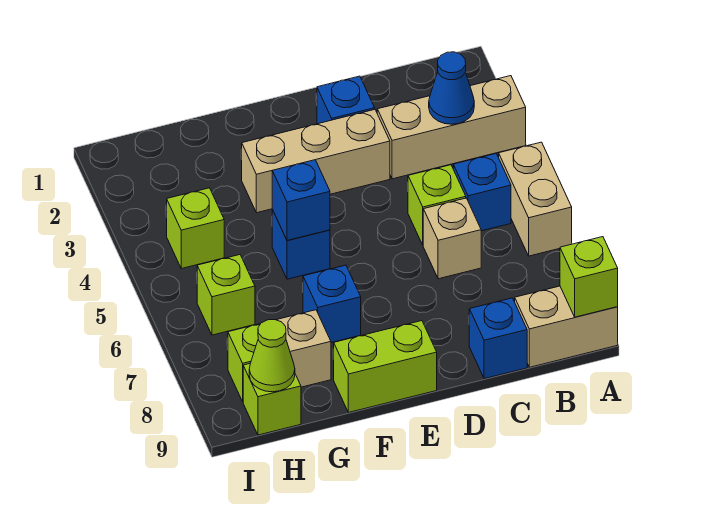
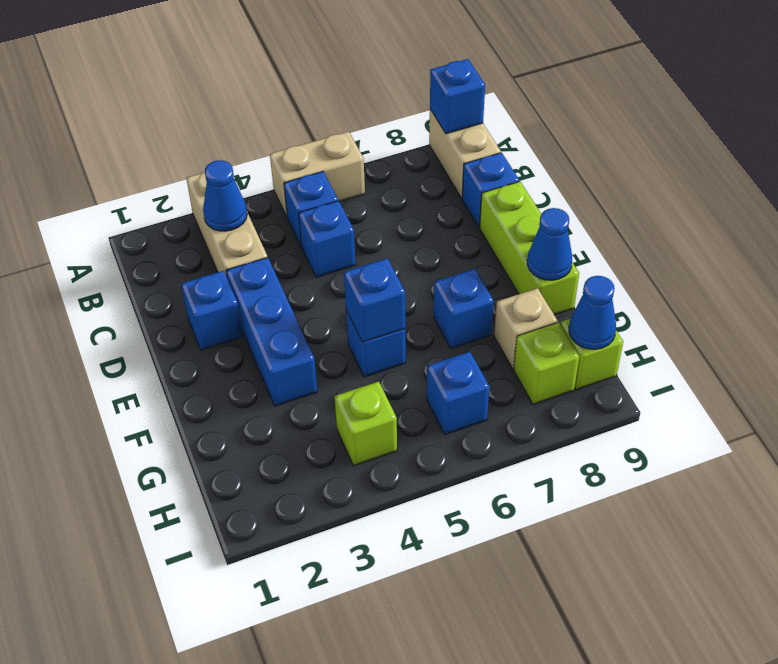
lime brick A9 level 2 -> blue brick A9 level 2
lime brick C5 level 1 -> blue brick C5 level 1
tan brick C6 level 1 -> none
tan brick D3:F3 level 1 -> blue brick D3:F3 level 1
lime brick E9:F9 level 1 -> lime brick D9:F9 level 1
none -> blue cone F9 level 2
lime brick H6 level 1 -> blue brick H6 level 1
lime cone H9 level 2 -> blue cone H9 level 2

